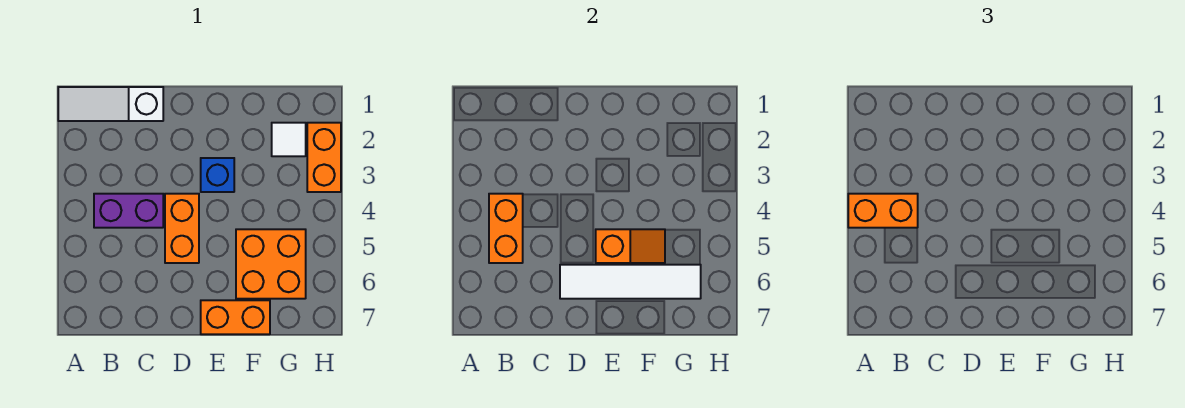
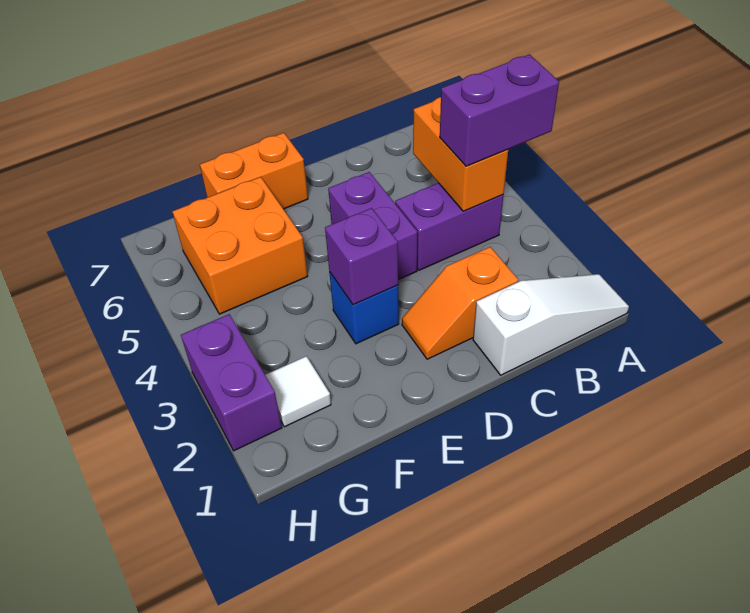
orange brick A4:B4 level 3 -> purple brick A4:B4 level 3
orange brick D4:D5 level 1 -> purple brick D4:D5 level 1
white tile D6:G6 level 2 -> none
none -> purple brick E3 level 2
orange slope E5:F5 level 2 top E -> orange slope C2:D2 level 1 top C
orange brick H2:H3 level 1 -> purple brick H2:H3 level 1

